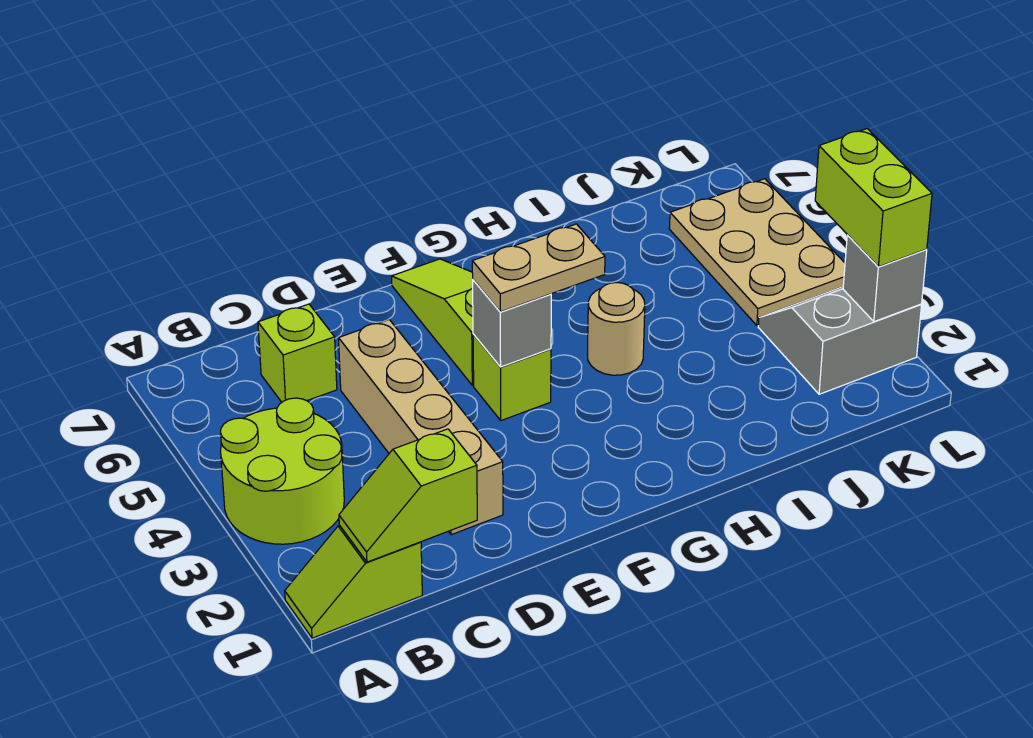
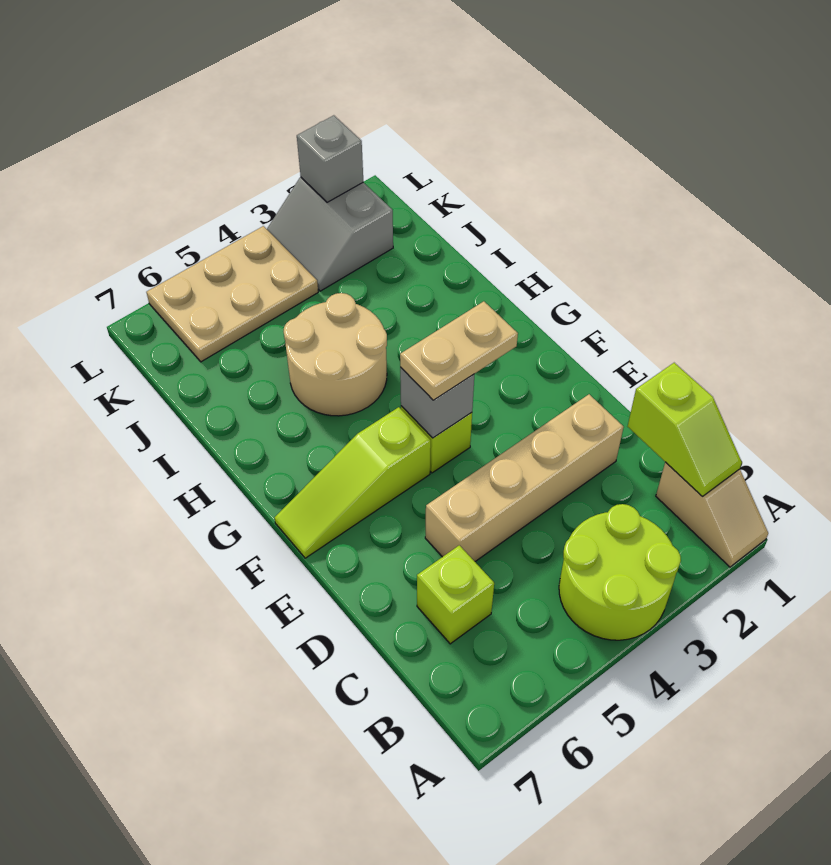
lime slope A1:B1 level 1 top B -> tan slope A1:B1 level 1 top B
tan plate F4:G4 level 3 -> tan plate F3:F4 level 3
tan round brick H4 level 1 -> tan round brick H4:I5 level 1
lime brick L2:L3 level 3 -> none

